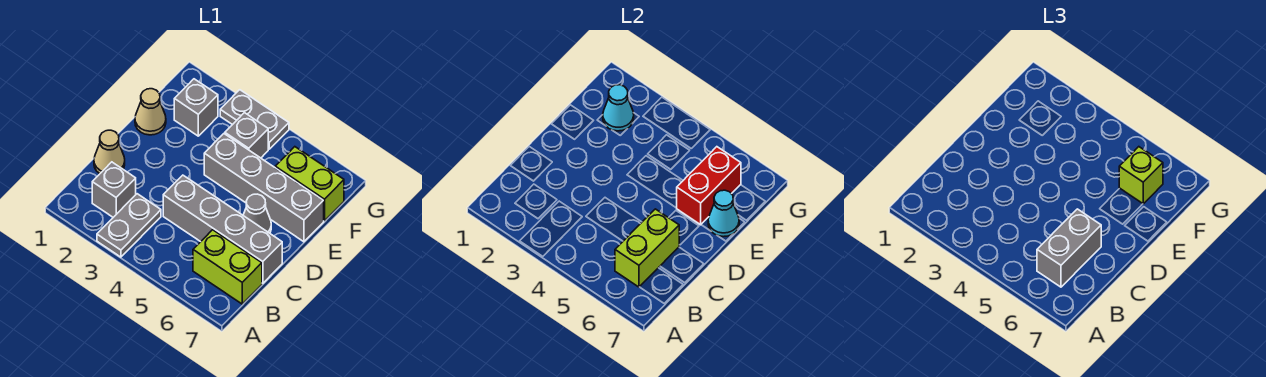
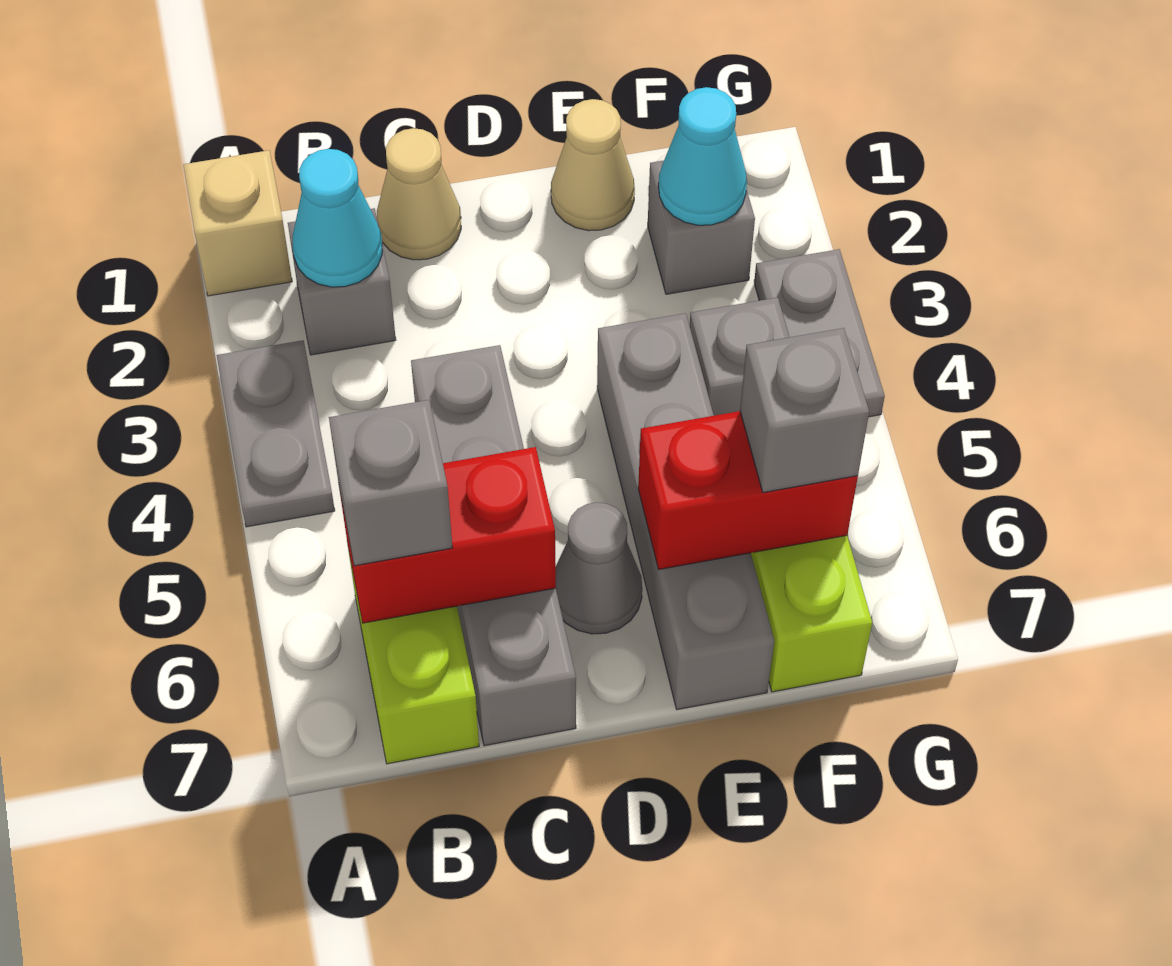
none -> tan brick A1 level 1
grey plate A3:B3 level 1 -> grey plate A3:A4 level 1
lime brick B6:C6 level 2 -> red brick B6:C6 level 2
grey brick B6:C6 level 3 -> grey brick B6 level 3
cyan cone E7 level 2 -> cyan cone B2 level 2
lime brick F6 level 3 -> grey brick F6 level 3

